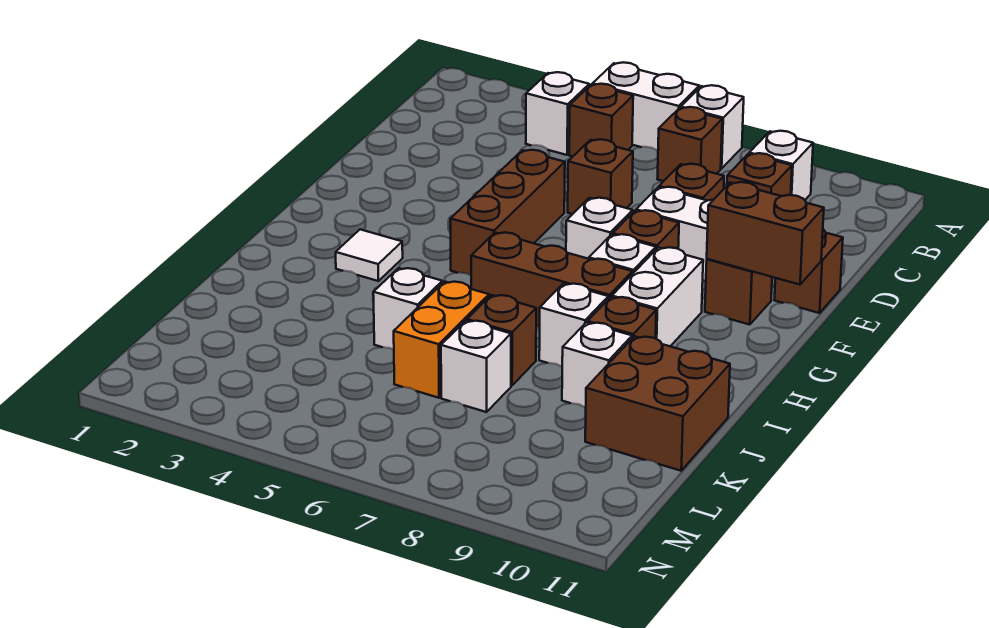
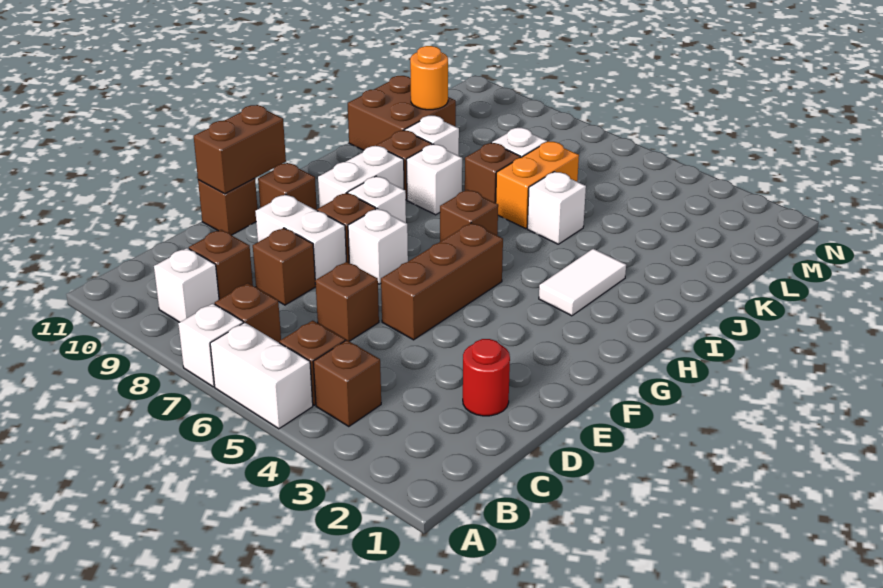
white brick B4 level 1 -> brown brick B4 level 1
none -> red round brick D2 level 1
brown brick F10:F11 level 2 -> brown brick E11:F11 level 2
white tile H3 level 1 -> white tile H3:I3 level 1
brown brick H6:H8 level 1 -> brown brick H6 level 1
none -> orange round brick K10 level 2

